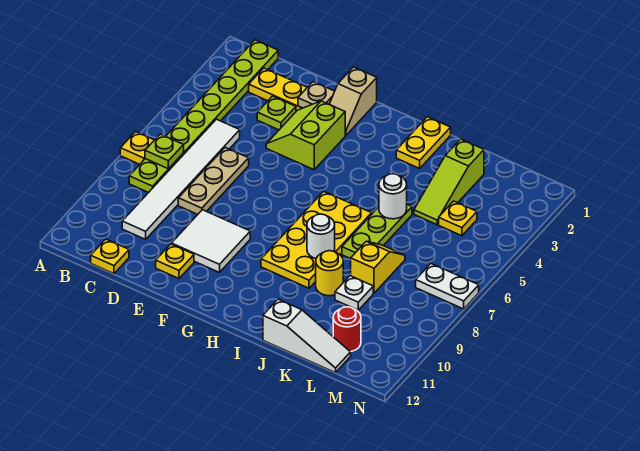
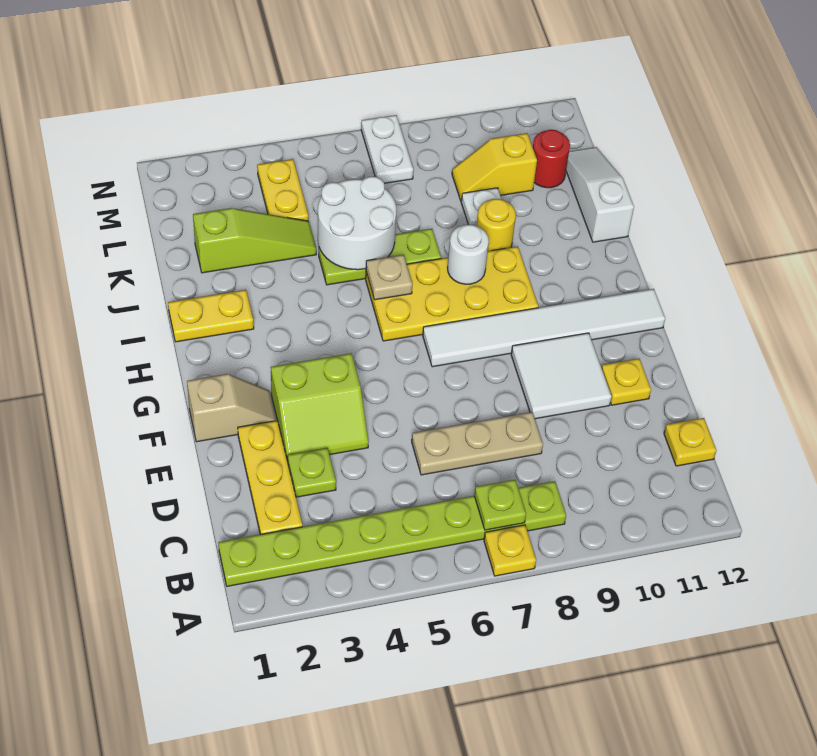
white tile C5:C10 level 1 -> white tile G7:G12 level 1
tan plate E2 level 2 -> tan plate I6 level 2
white round brick J5 level 2 -> white round brick J5:K6 level 2
yellow slope K7:K8 level 1 top 8 -> yellow slope L9:L10 level 1 top 10
yellow plate L4 level 1 -> yellow plate L4:M4 level 1

